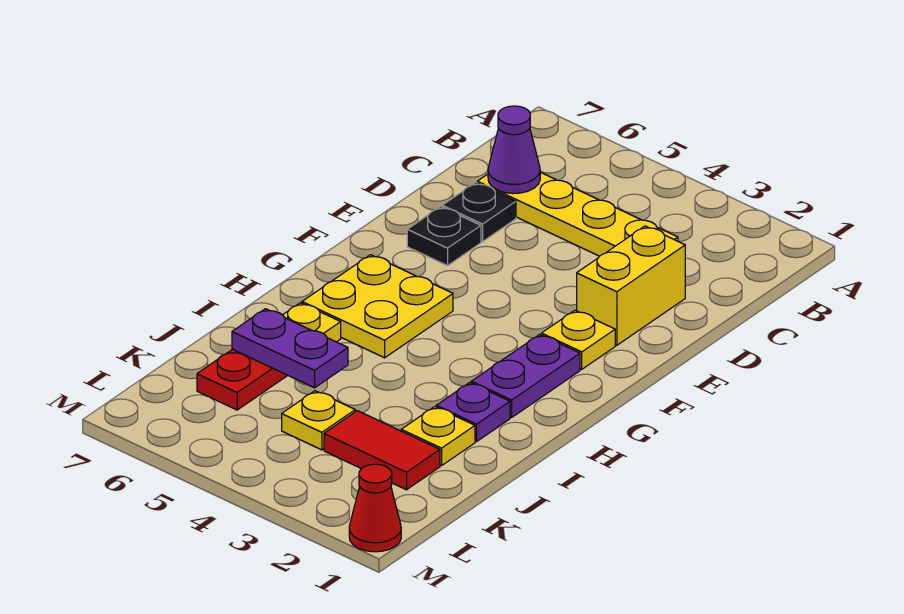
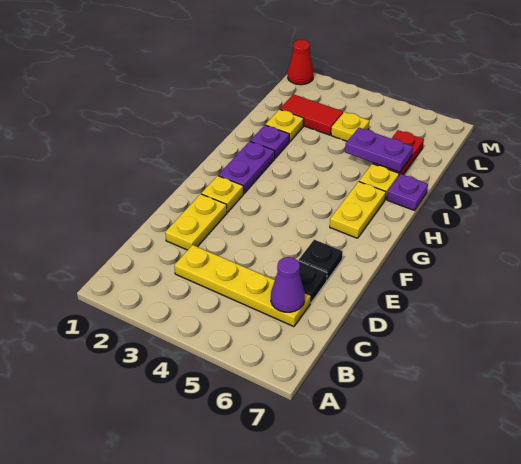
yellow brick D2:E2 level 1 -> yellow plate D2:E2 level 1
yellow plate G5:H6 level 1 -> yellow plate G6:H6 level 1
none -> purple plate I7 level 1

